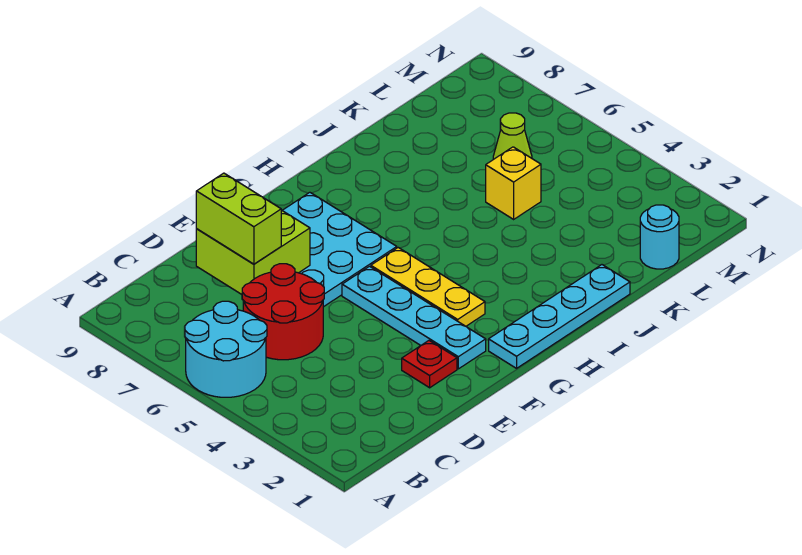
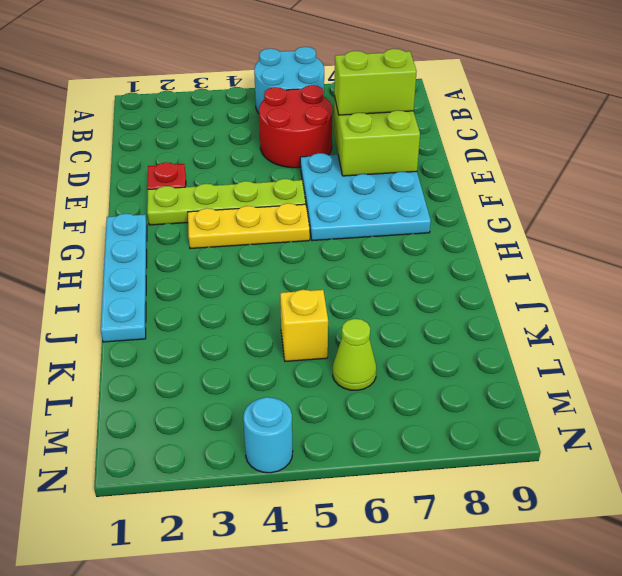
cyan plate F2:F5 level 1 -> lime plate F2:F5 level 1
cyan round brick L1 level 1 -> cyan round brick N4 level 1

